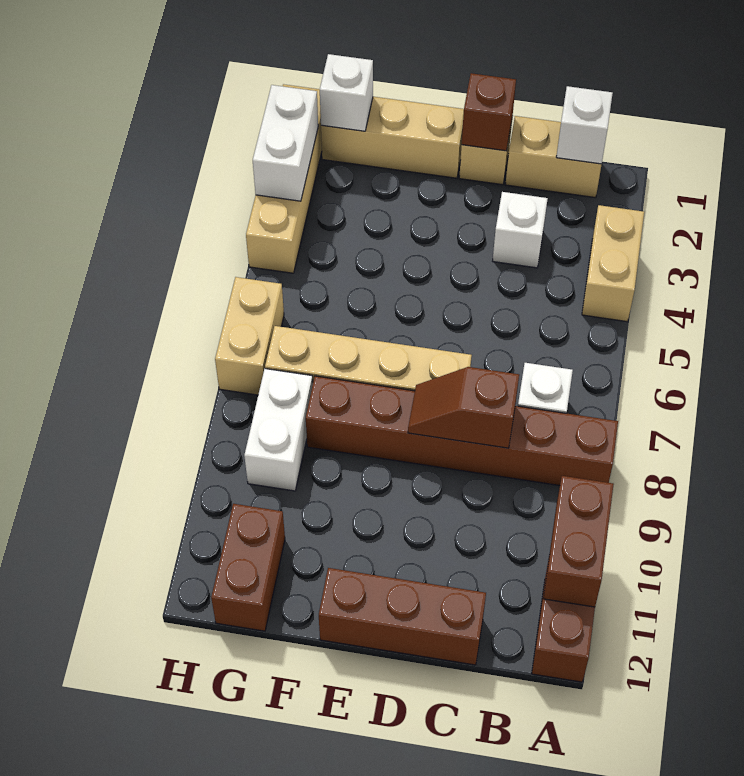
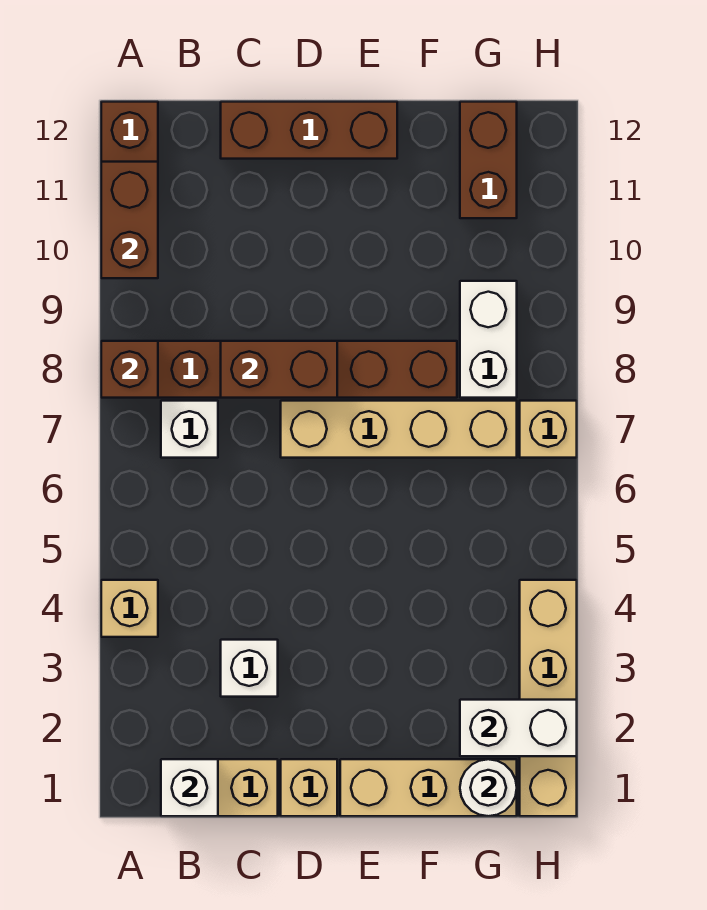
tan brick A3:A4 level 1 -> tan brick A4 level 1
brown slope C8:D8 level 2 top C -> brown brick C8:D8 level 2
brown brick D1 level 2 -> brown brick A8 level 2
white brick G1 level 2 -> white round brick G1 level 2
white brick H2:H3 level 2 -> white brick G2:H2 level 2
tan brick H6:H7 level 1 -> tan brick H7 level 1

